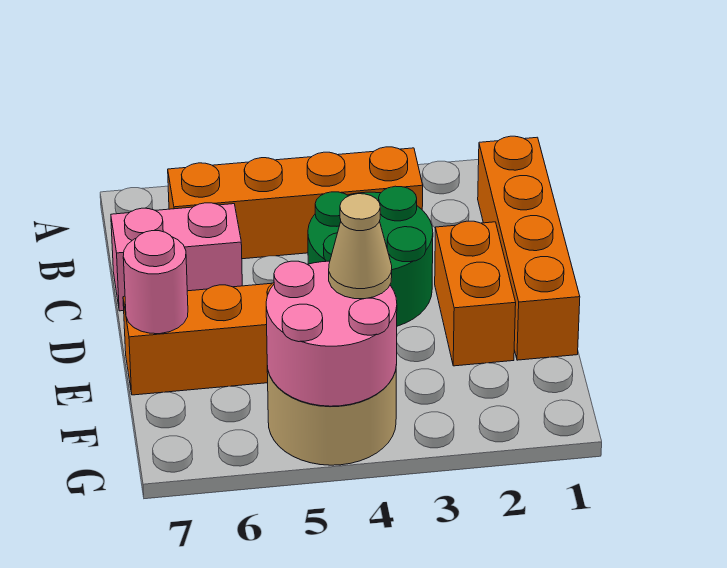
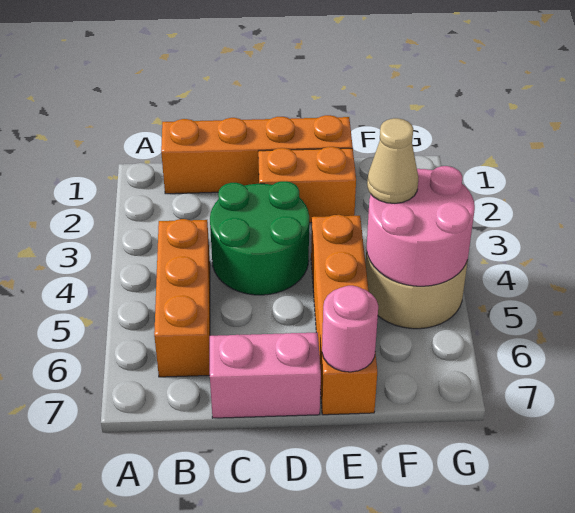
orange brick B3:B6 level 1 -> orange brick B4:B6 level 1
pink brick C6:C7 level 1 -> pink brick C7:D7 level 1

